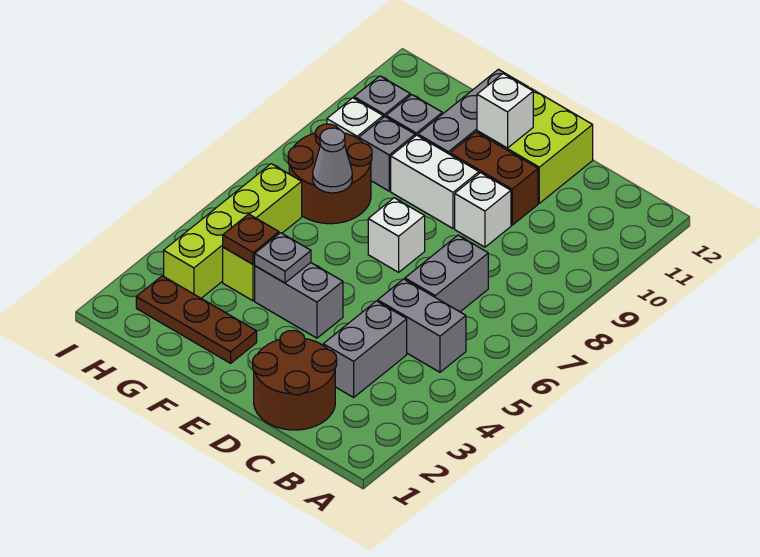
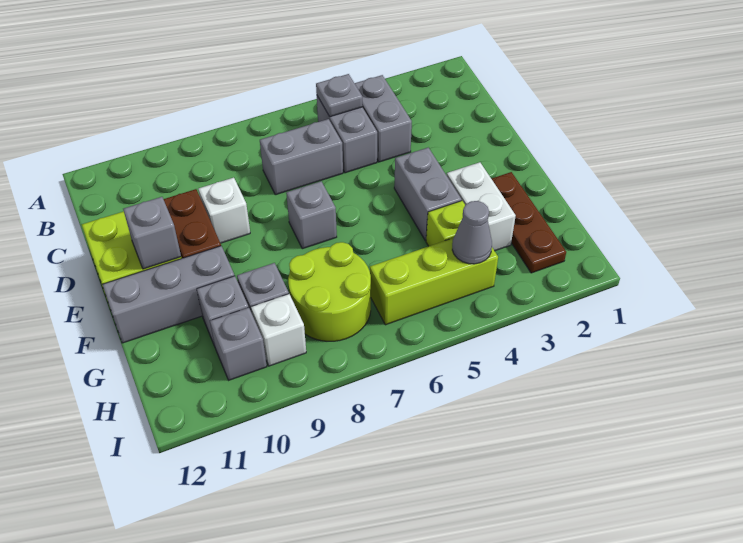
brown round brick C1:D2 level 1 -> none
grey brick C3:C4 level 1 -> grey brick B4:C4 level 1
white brick E7 level 1 -> grey brick E7 level 1
white brick E9:F9 level 1 -> white brick F3:G3 level 1
white brick E11 level 2 -> grey brick E11 level 2
grey plate F4 level 2 -> grey plate B5 level 2
brown plate G4 level 2 -> none
brown round brick G7:H8 level 1 -> lime round brick G7:H8 level 1
grey cone G7 level 2 -> grey cone H4 level 2
lime brick H3:H6 level 1 -> lime brick H4:H6 level 1

